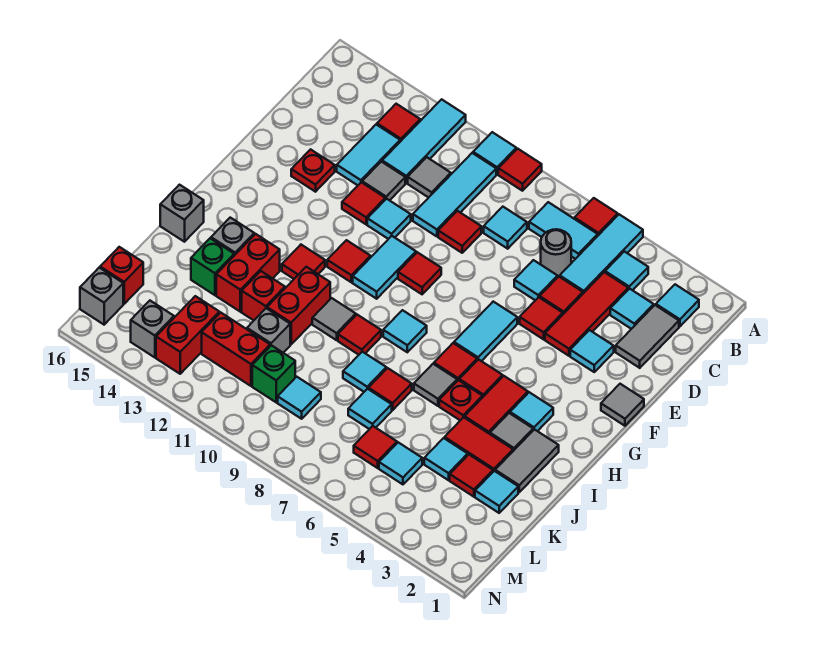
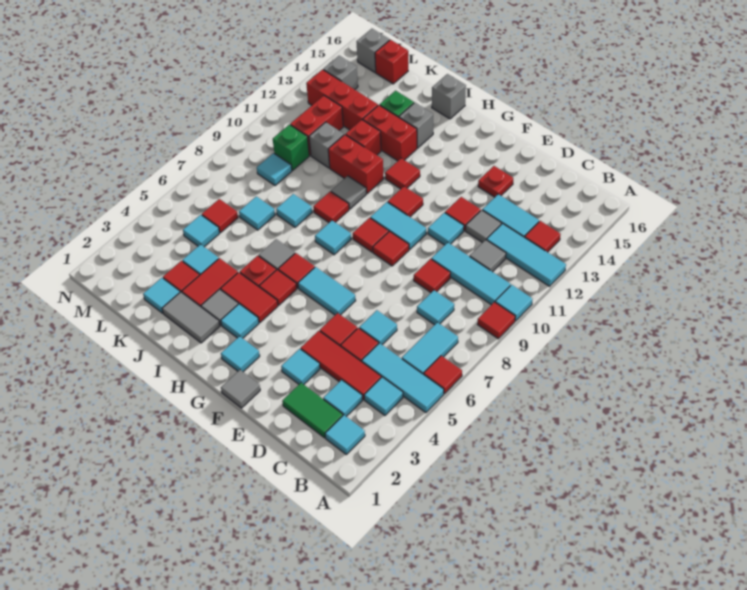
grey tile C2:D2 level 1 -> green tile C2:D2 level 1
grey round brick C6 level 1 -> none
none -> cyan tile G2 level 1
red tile J7 level 1 -> red tile G9 level 1
red brick L13:M13 level 1 -> red brick K13:M13 level 1

